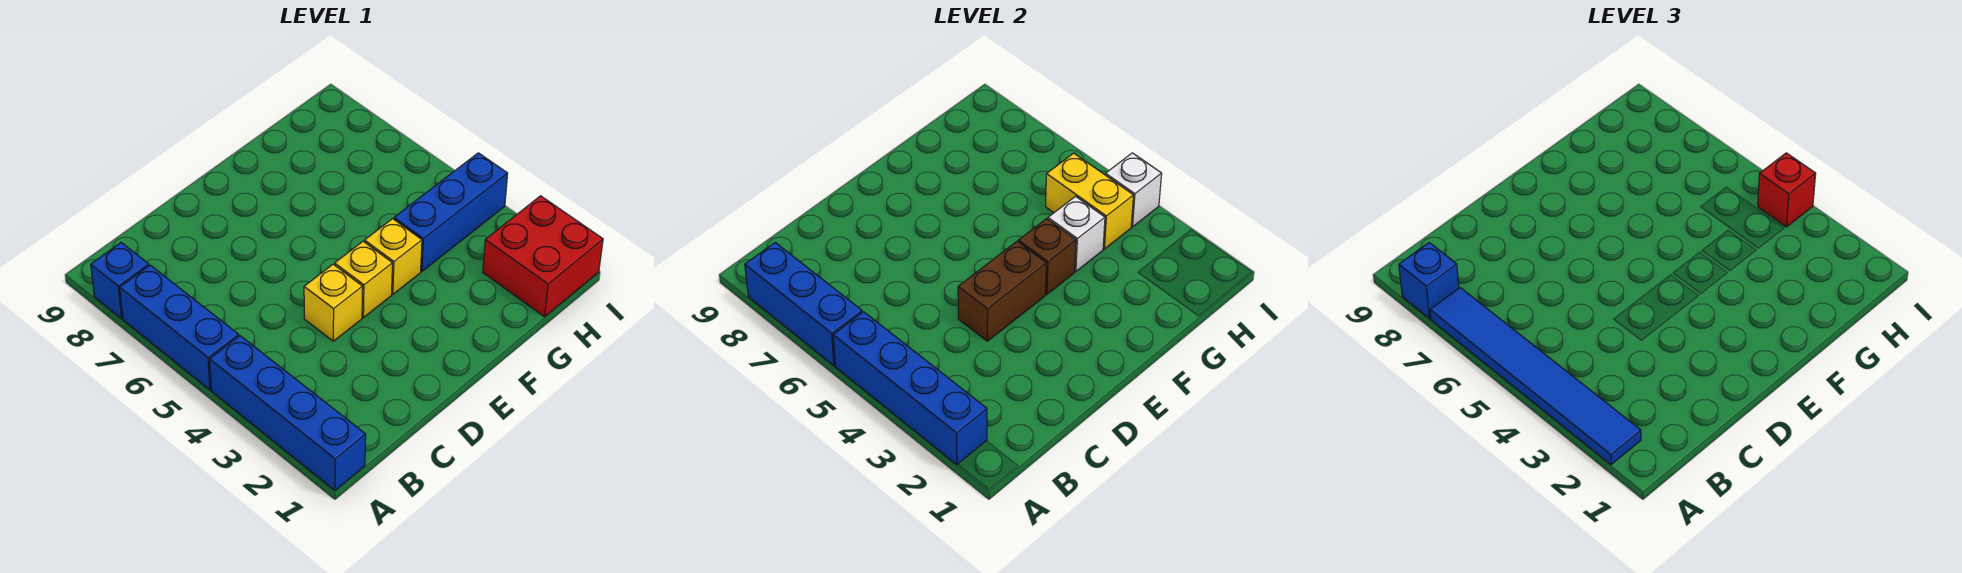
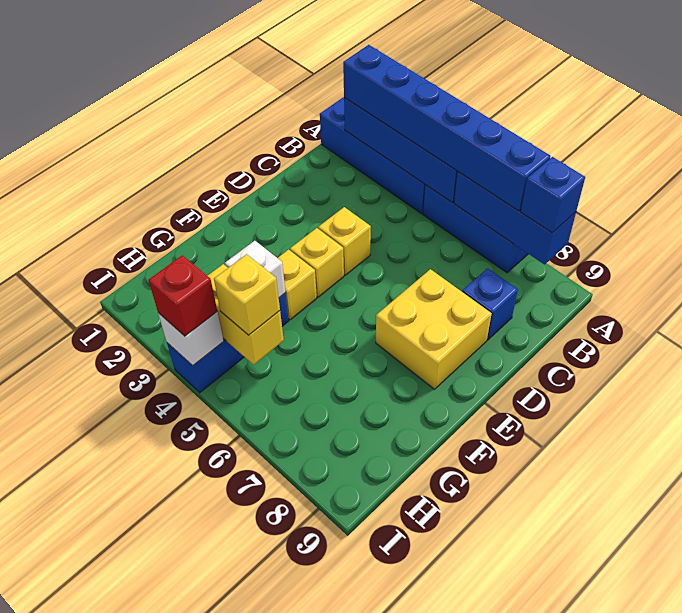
blue tile A2:A7 level 3 -> blue brick A2:A7 level 3
blue brick A8 level 1 -> blue brick C8 level 1
brown brick D4:E4 level 2 -> none
none -> yellow brick D7:E8 level 1
brown brick F4 level 2 -> none
red brick H1:I2 level 1 -> none
none -> yellow brick H5 level 3

